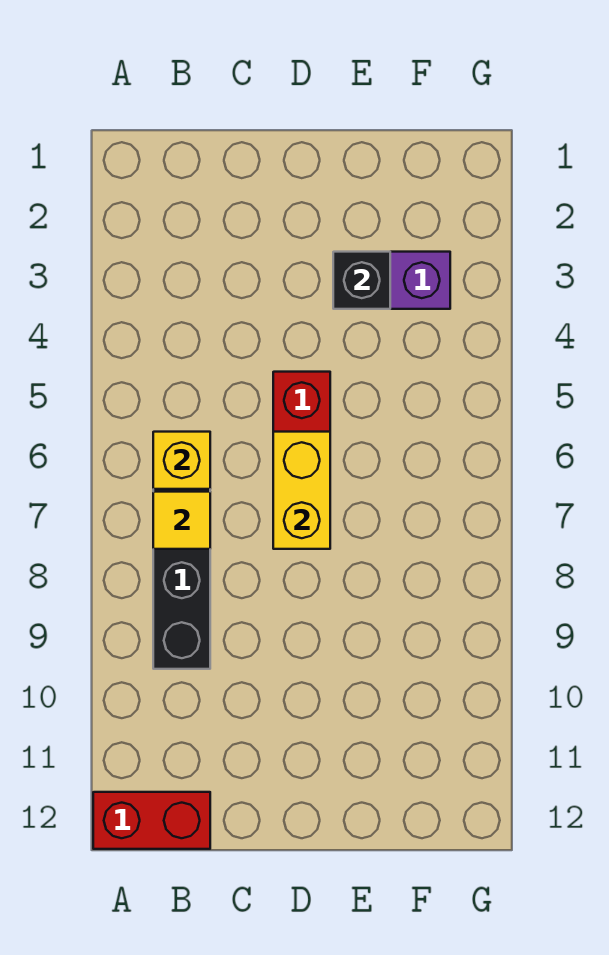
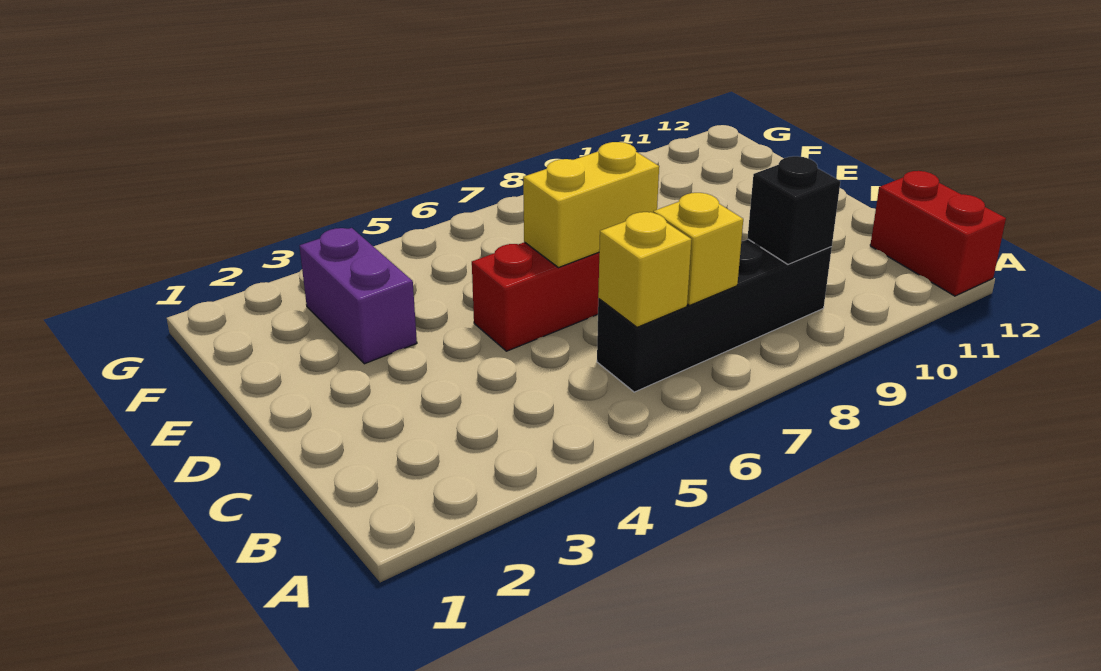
yellow tile B7 level 2 -> yellow brick B7 level 2
black brick E3 level 2 -> black brick B9 level 2

